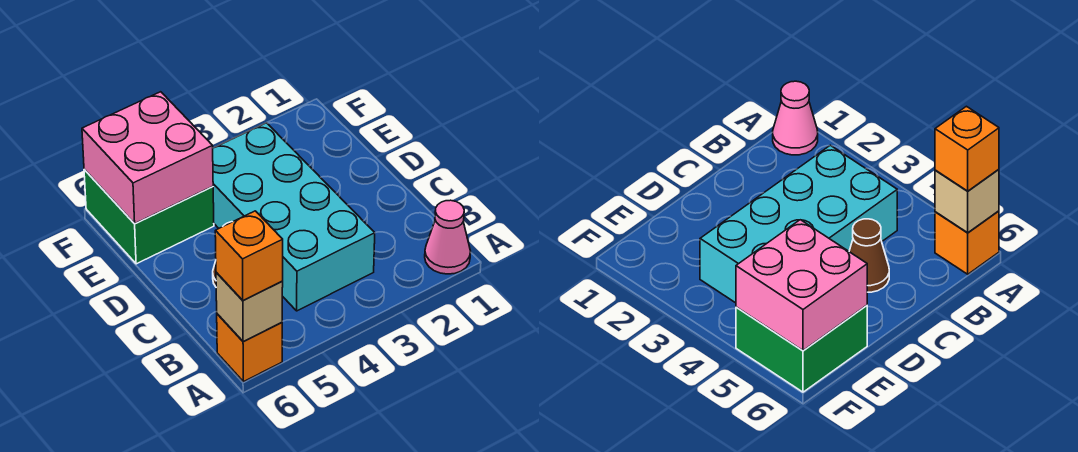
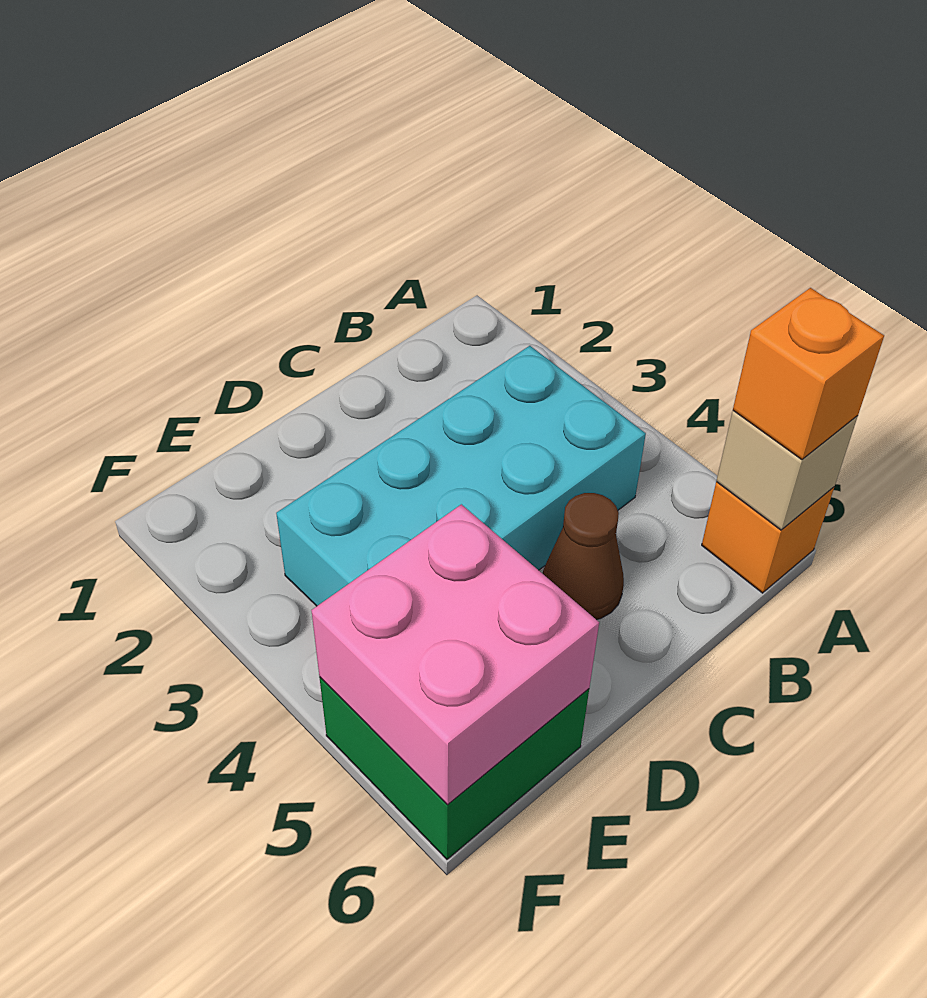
pink cone A1 level 1 -> none

